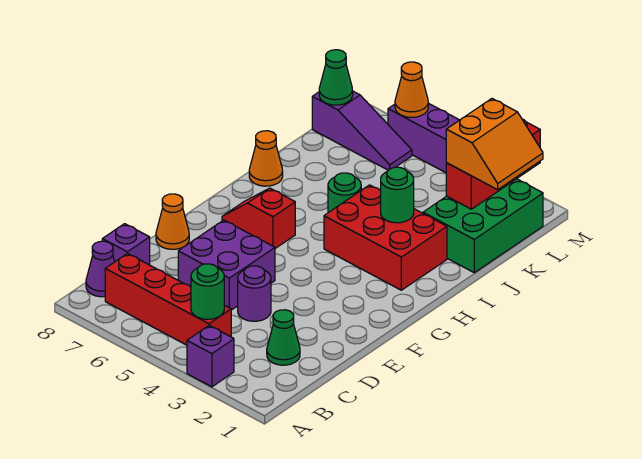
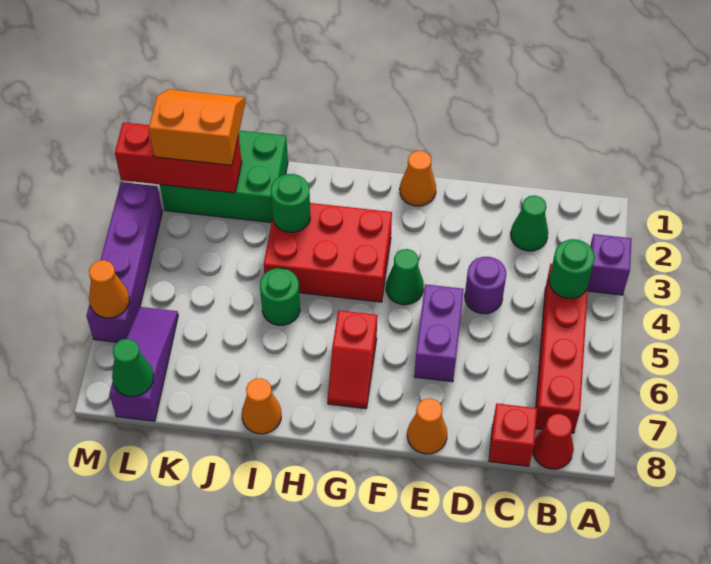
purple cone B8 level 1 -> red cone B8 level 1
purple brick C8 level 1 -> red brick C8 level 1
purple brick D5:E6 level 1 -> purple brick E5:E6 level 1
none -> orange cone F1 level 1
none -> green cone F4 level 1
red brick H2:I4 level 1 -> red brick G3:I4 level 1

